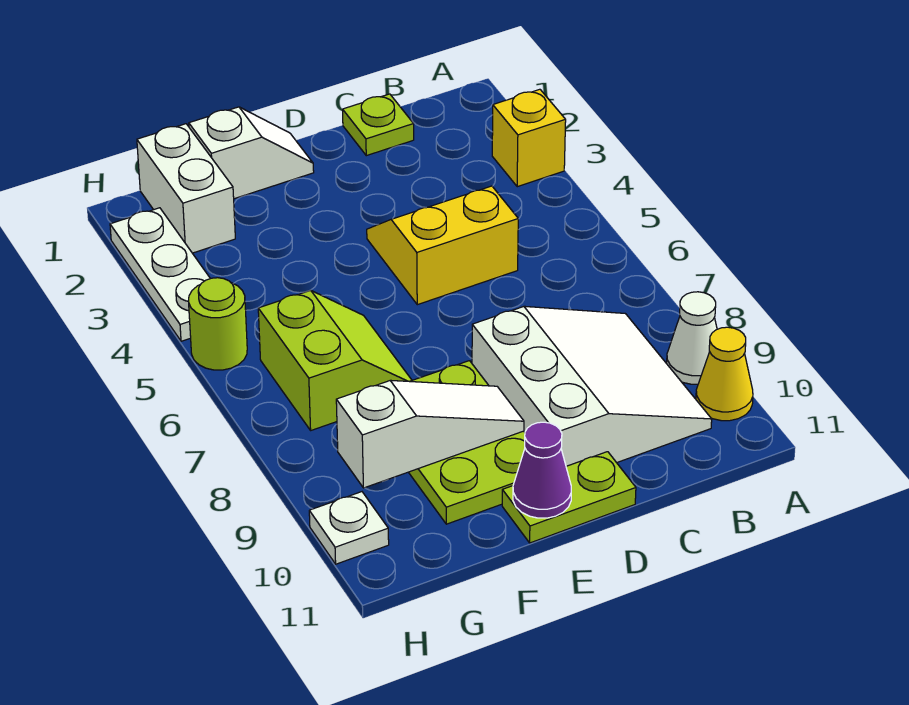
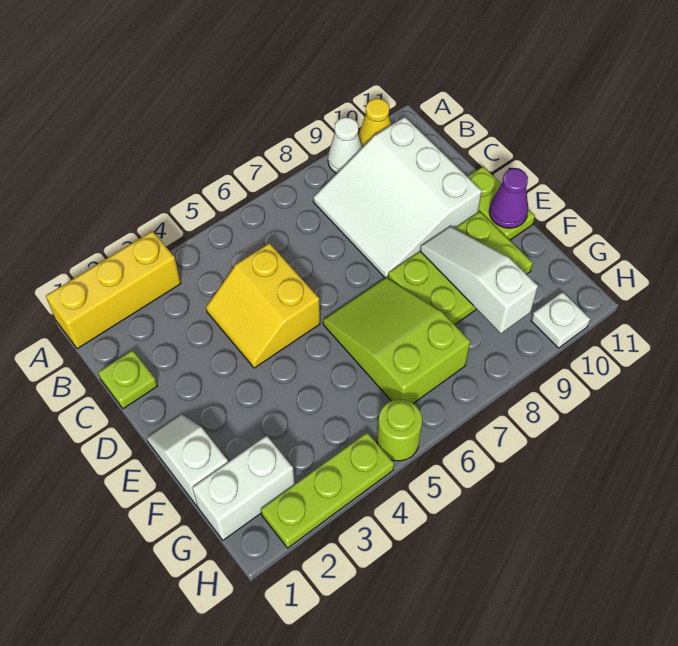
yellow brick A3 level 1 -> yellow brick A1:A3 level 1
white slope B8:D10 level 1 top D -> white slope B8:D10 level 1 top 10
lime slope F6:G7 level 1 top G -> lime slope E6:G7 level 1 top G
white plate H2:H4 level 1 -> lime plate H2:H4 level 1

